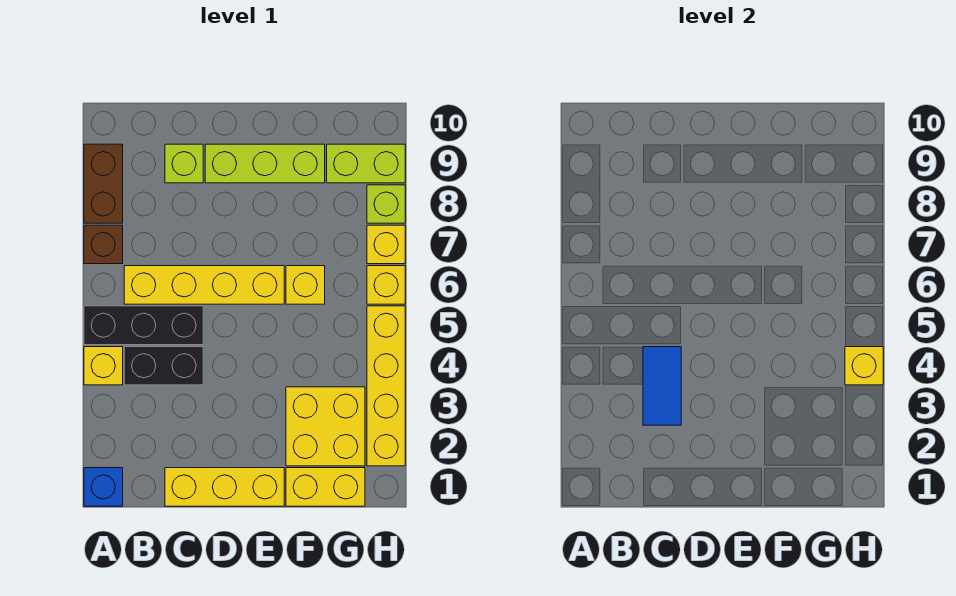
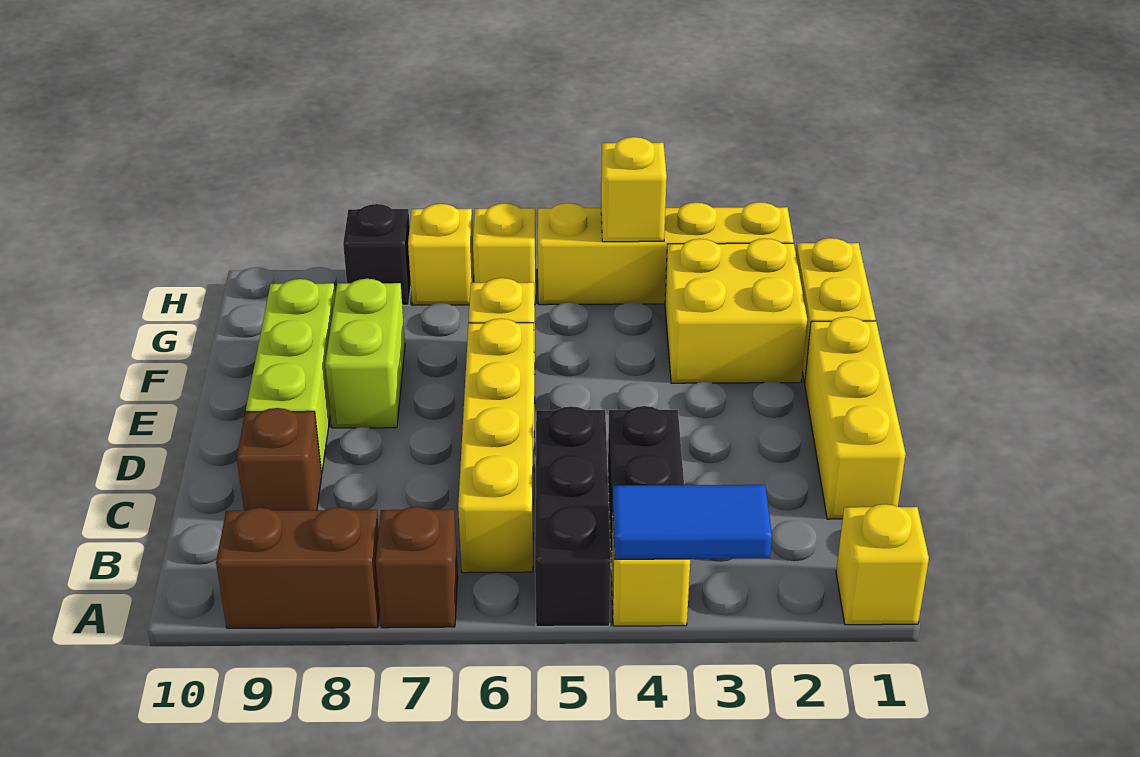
blue brick A1 level 1 -> yellow brick A1 level 1
blue tile C3:C4 level 2 -> blue tile A3:A4 level 2
lime brick C9 level 1 -> brown brick C9 level 1
lime brick G9:H9 level 1 -> lime brick E8:F8 level 1
lime brick H8 level 1 -> black brick H8 level 1

